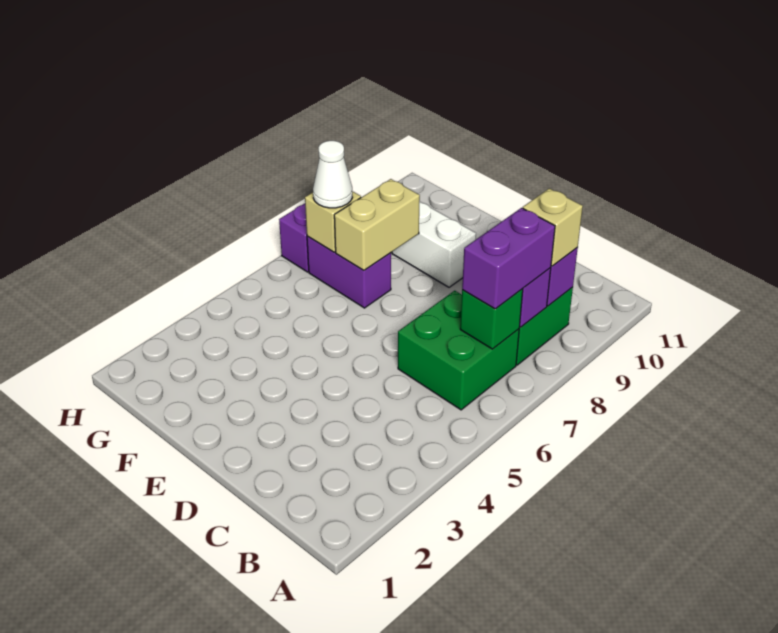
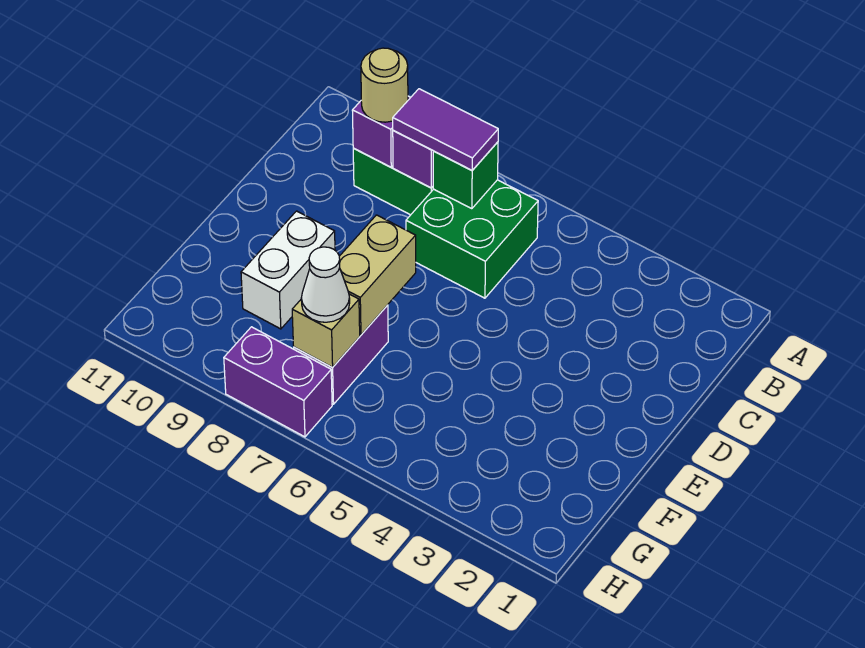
purple brick B7:B8 level 3 -> purple tile B7:B8 level 3
tan brick B9 level 3 -> tan round brick B9 level 3
tan brick F7:F8 level 2 -> tan brick E7:F7 level 2

